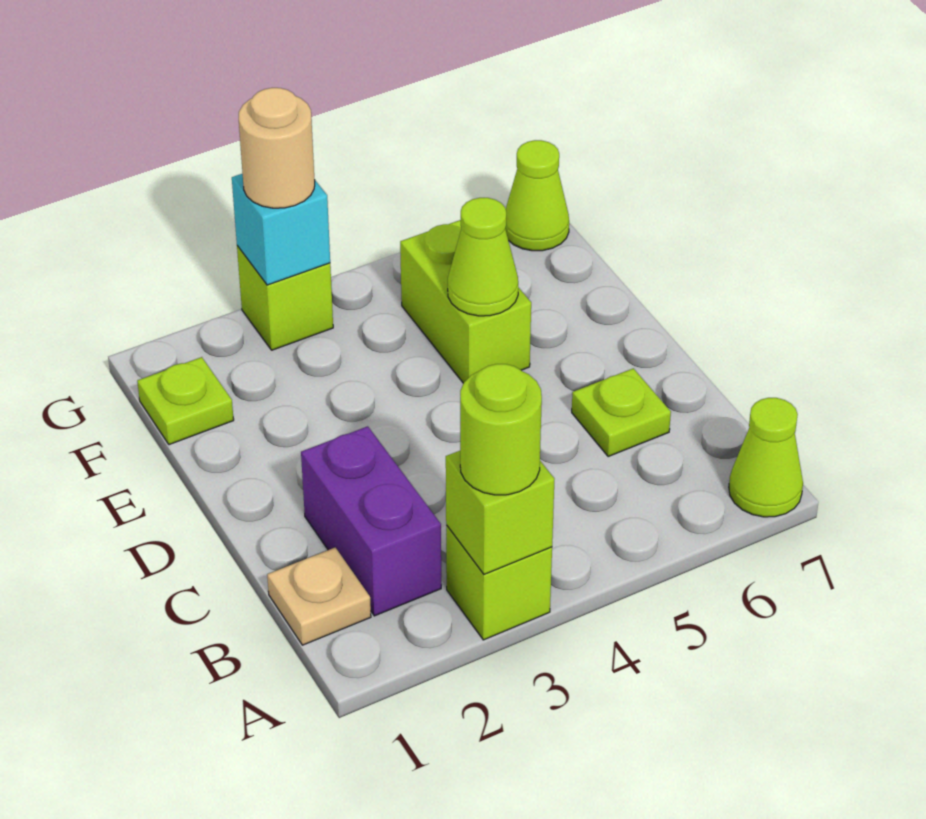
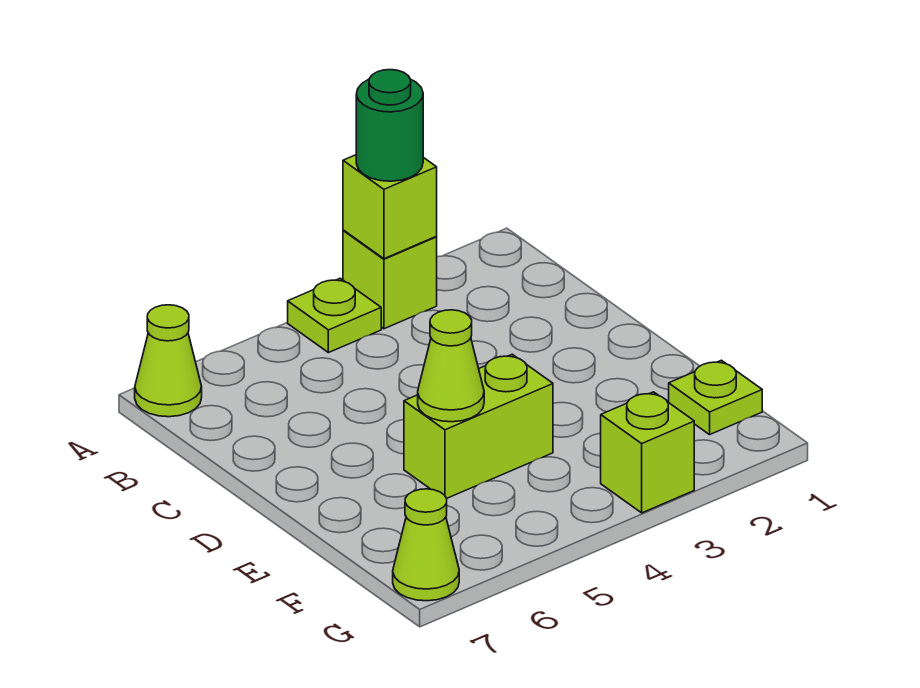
lime round brick A3 level 3 -> green round brick A3 level 3
tan plate B1 level 1 -> none
purple brick B2:C2 level 1 -> none
lime plate C6 level 1 -> lime plate A4 level 1
lime brick E5:F5 level 1 -> lime brick E4:E5 level 1
cyan brick G3 level 2 -> none
tan round brick G3 level 3 -> none

